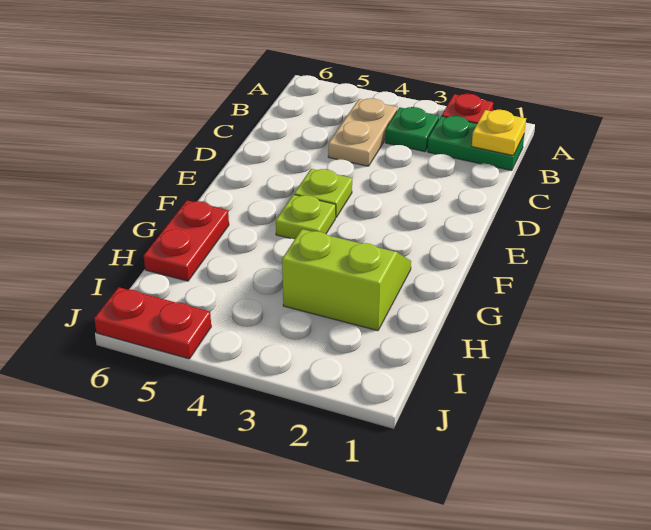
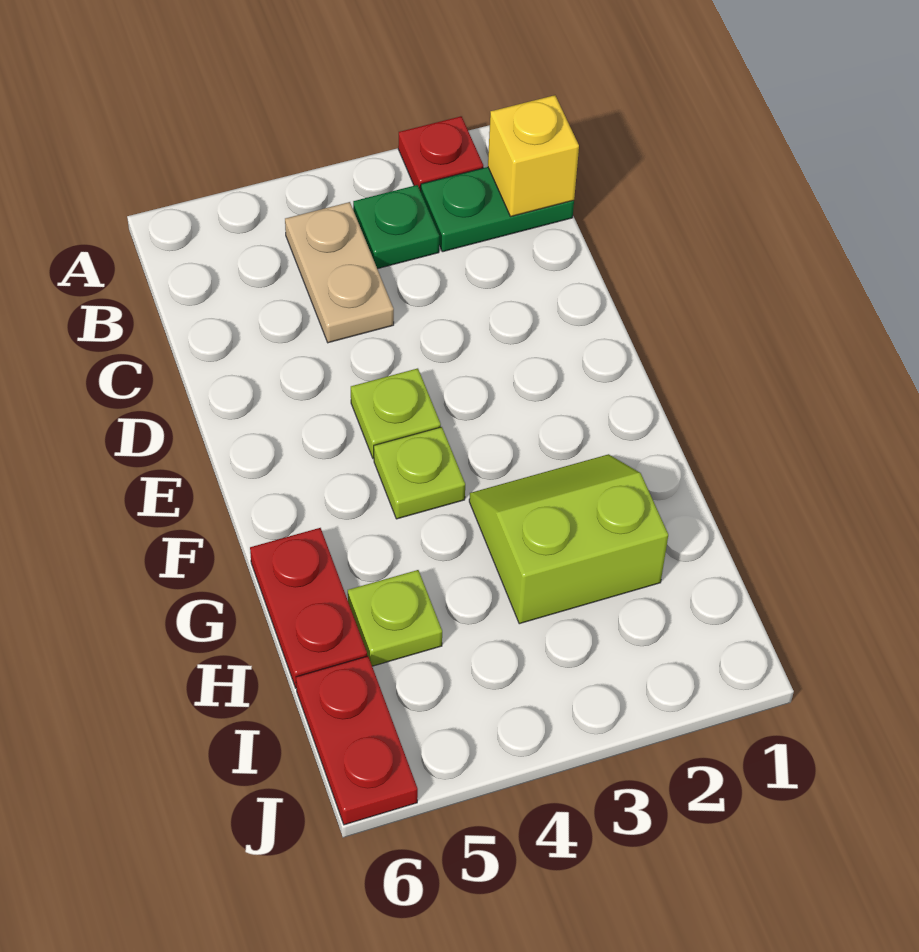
yellow plate B1 level 2 -> yellow brick B1 level 2
none -> lime plate H5 level 1
red plate J5:J6 level 1 -> red plate I6:J6 level 1

